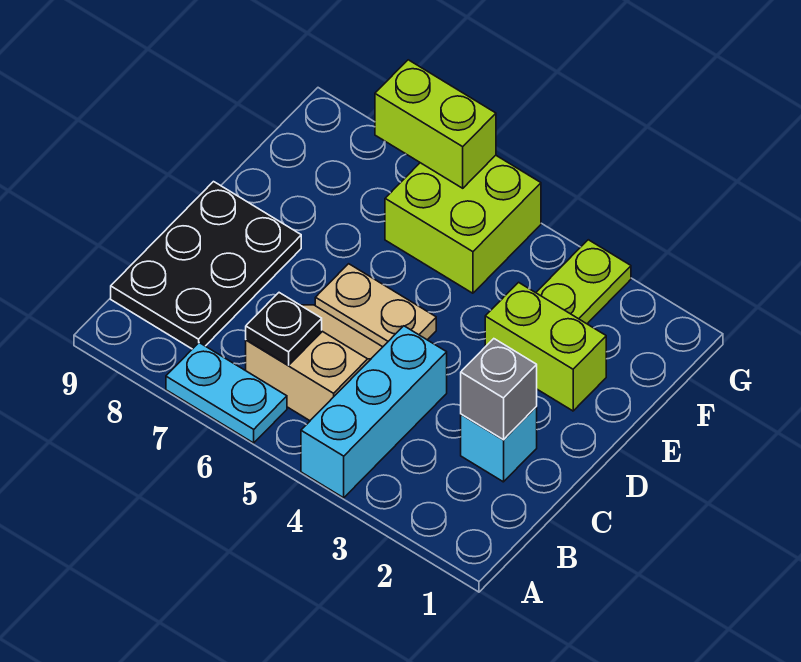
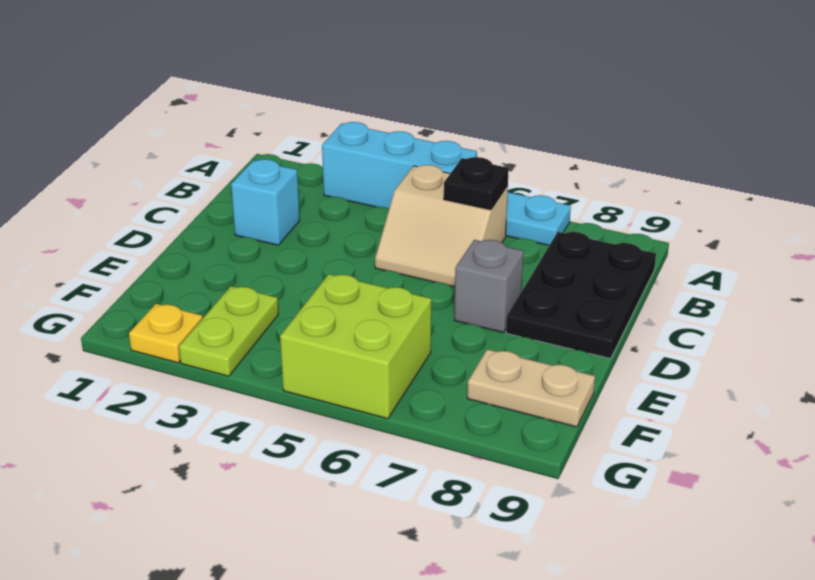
cyan brick A4:C4 level 1 -> cyan brick A3:A5 level 1
grey brick C2 level 2 -> grey brick D7 level 1
tan plate D5:D6 level 1 -> tan plate F8:F9 level 1
lime brick E2:E3 level 1 -> none
none -> yellow plate G2 level 1
lime brick G6:G7 level 2 -> none

